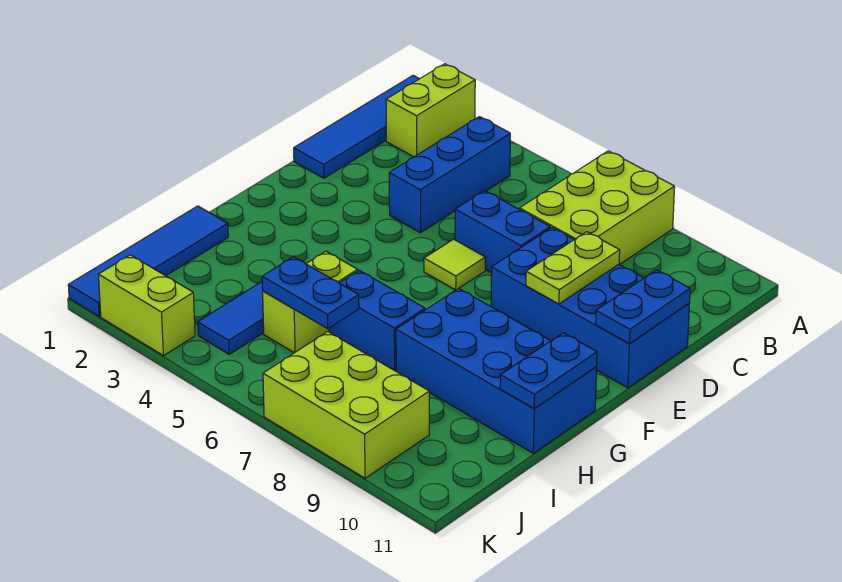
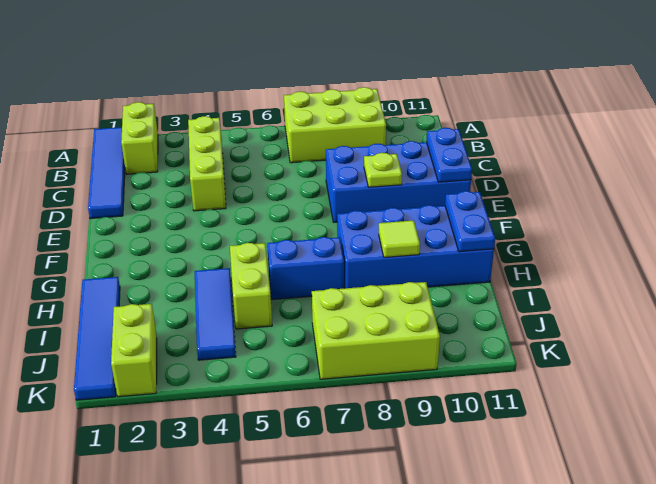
lime brick A7:C8 level 1 -> lime brick A7:B9 level 1
blue brick B4:D4 level 1 -> lime brick B4:D4 level 1
blue brick D6:D7 level 1 -> none
lime plate D9:E9 level 2 -> lime plate E9 level 2
lime tile E6 level 1 -> lime tile H9 level 2
blue plate I5:I6 level 2 -> none
lime brick K2:K3 level 1 -> lime brick J2:K2 level 1

